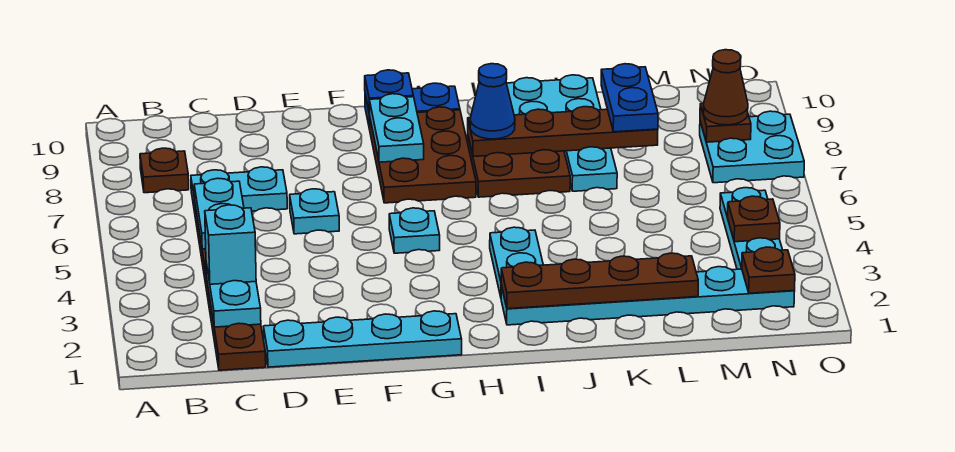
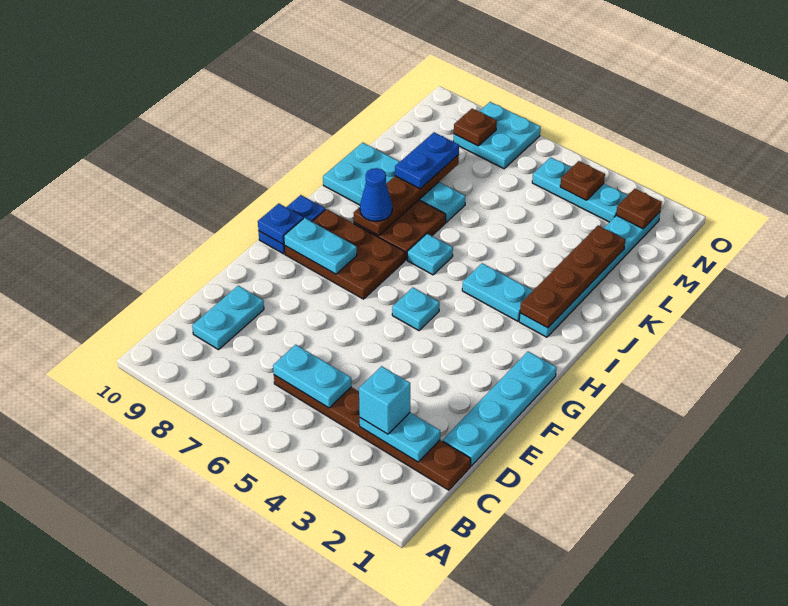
brown plate B8 level 1 -> none
cyan plate C7:D7 level 1 -> cyan plate C9:D9 level 1
cyan plate E6 level 1 -> cyan plate I6 level 1
blue plate L8:L9 level 3 -> blue plate K8:L8 level 3
brown cone N8 level 3 -> none

